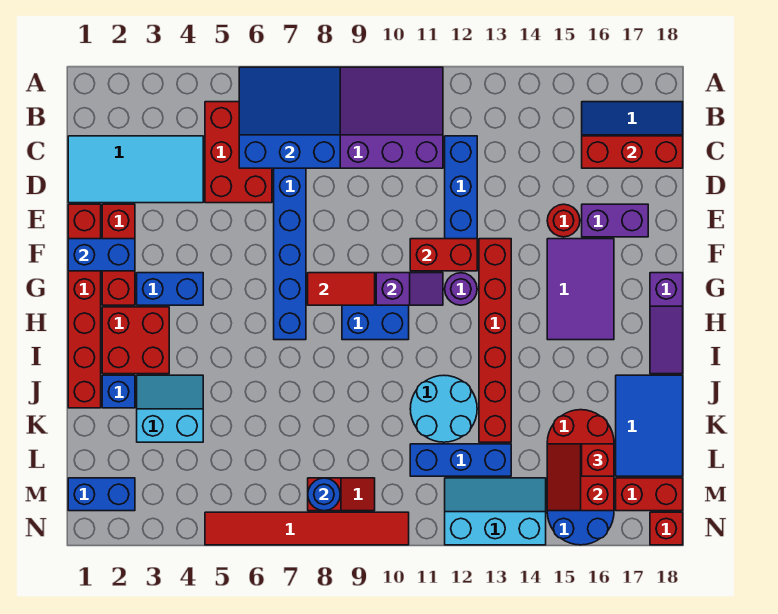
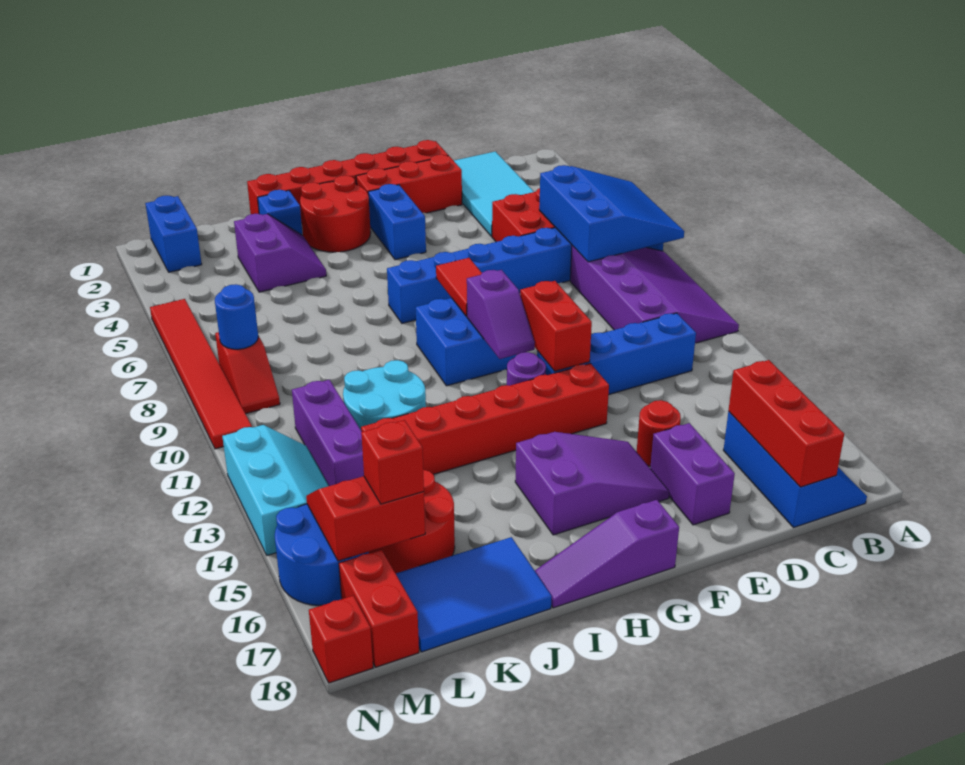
blue brick F1:F2 level 2 -> none
purple tile F15:H16 level 1 -> purple slope F15:H16 level 1 top H
red brick H2:I3 level 1 -> red round brick H2:I3 level 1
cyan slope J3:K4 level 1 top K -> purple slope J3:K4 level 1 top K
blue brick L11:L13 level 1 -> purple brick L11:L13 level 1

